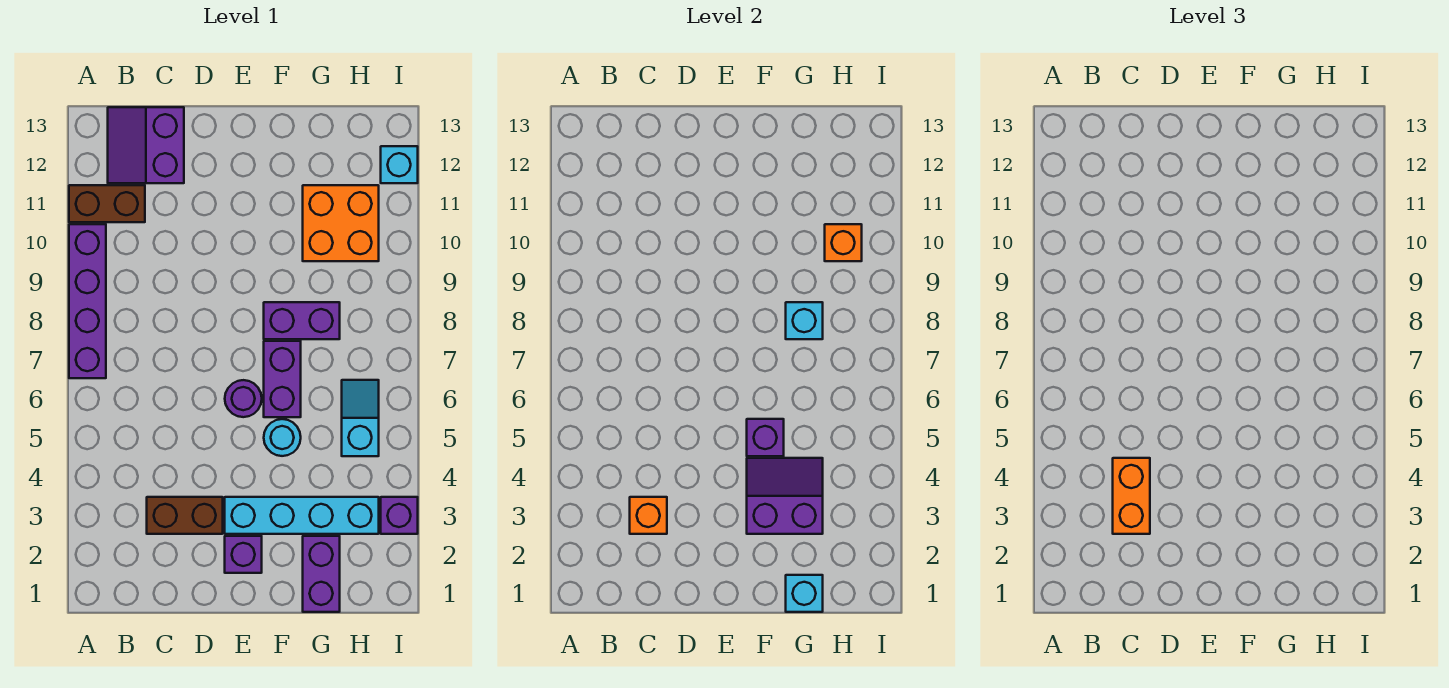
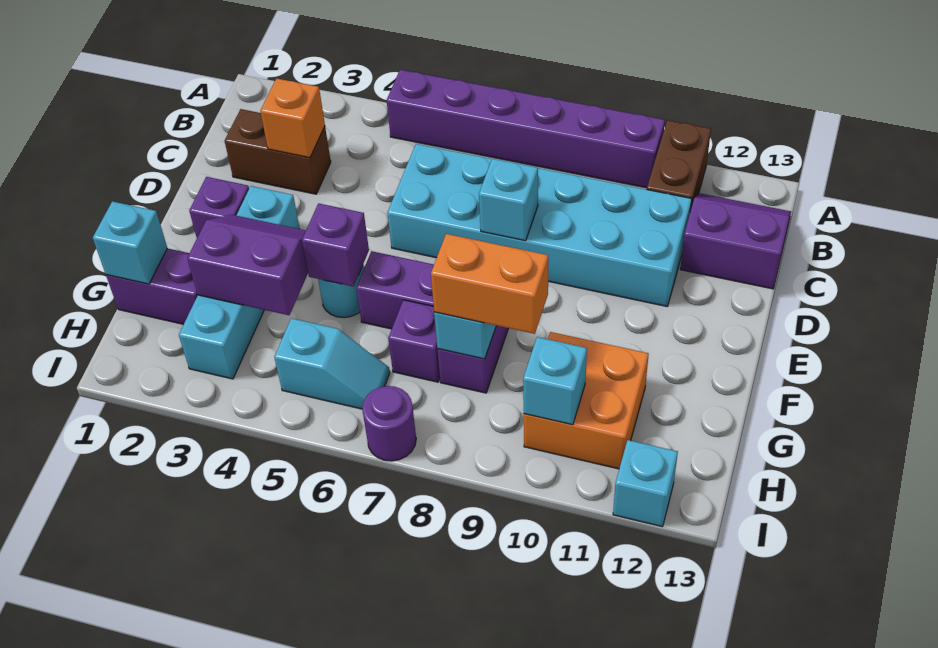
purple brick A7:A10 level 1 -> purple brick A5:A10 level 1
brown brick C3:D3 level 1 -> brown brick C2:C3 level 1
orange brick C3:C4 level 3 -> orange brick G8:G9 level 3
none -> cyan brick C6:D11 level 1
none -> cyan brick D8 level 2
purple round brick E6 level 1 -> purple round brick I7 level 1
purple slope F3:G4 level 2 top 3 -> purple slope F3:G4 level 2 top G
orange brick H10 level 2 -> cyan brick H10 level 2
purple brick I3 level 1 -> purple brick G7 level 1

